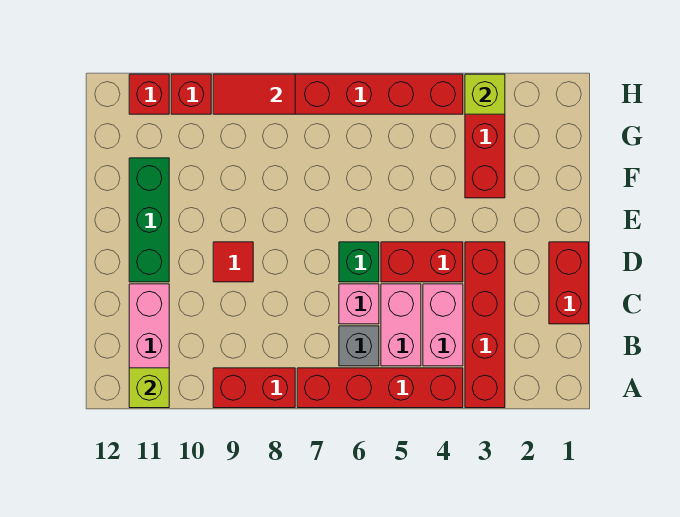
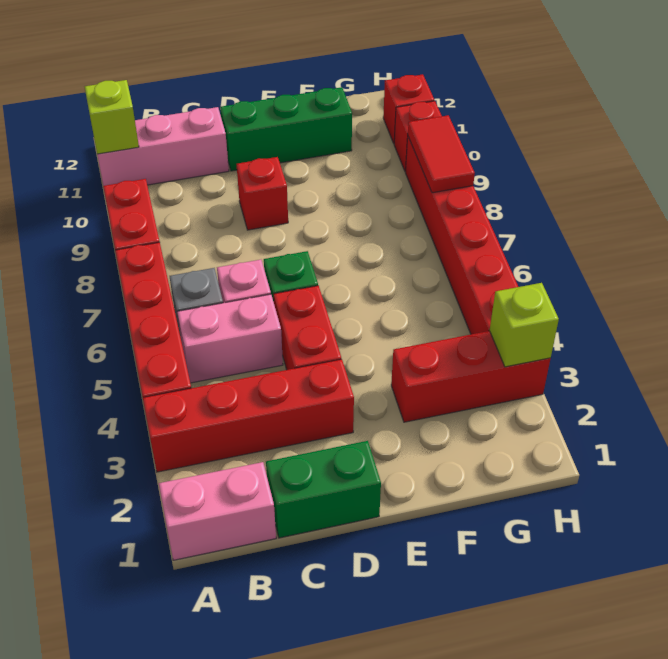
pink brick B4:C4 level 1 -> pink brick A1:B1 level 1
red brick C1:D1 level 1 -> green brick C1:D1 level 1
red tile D9 level 1 -> red brick D9 level 1

